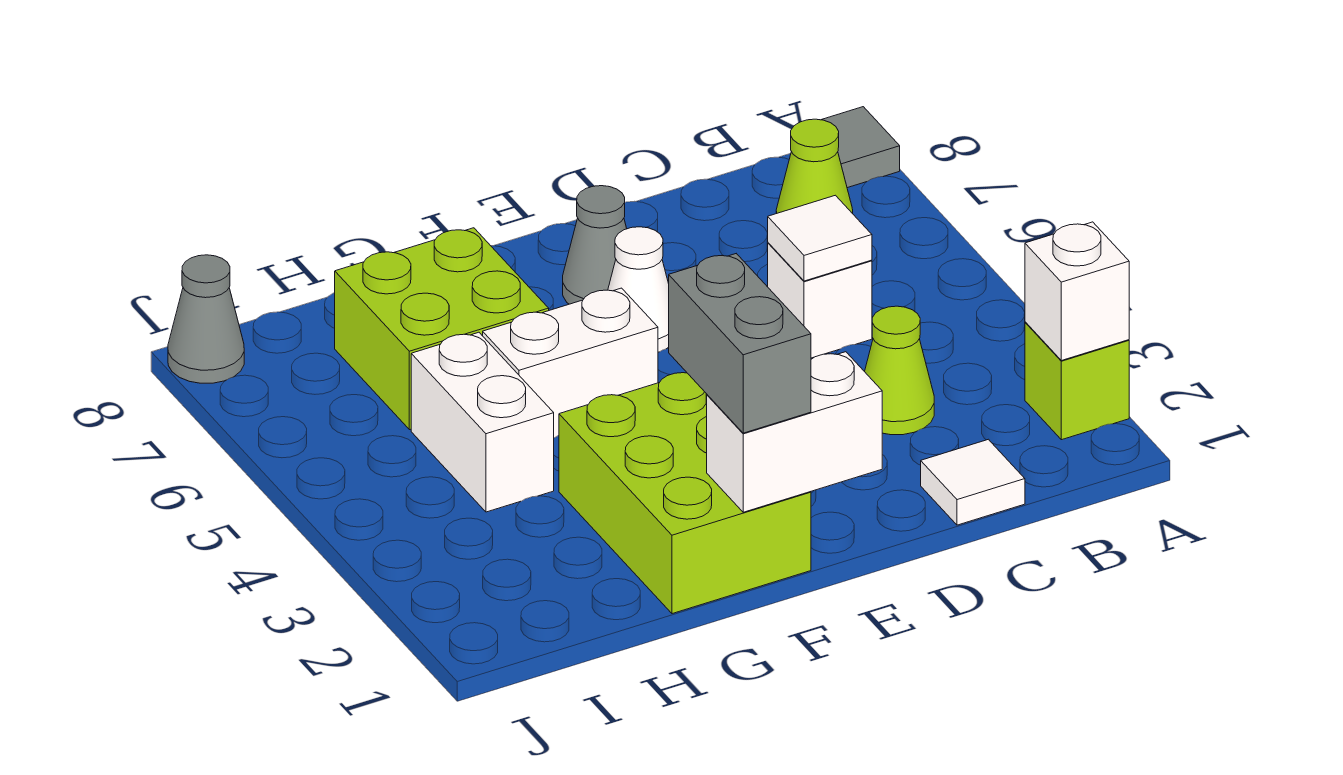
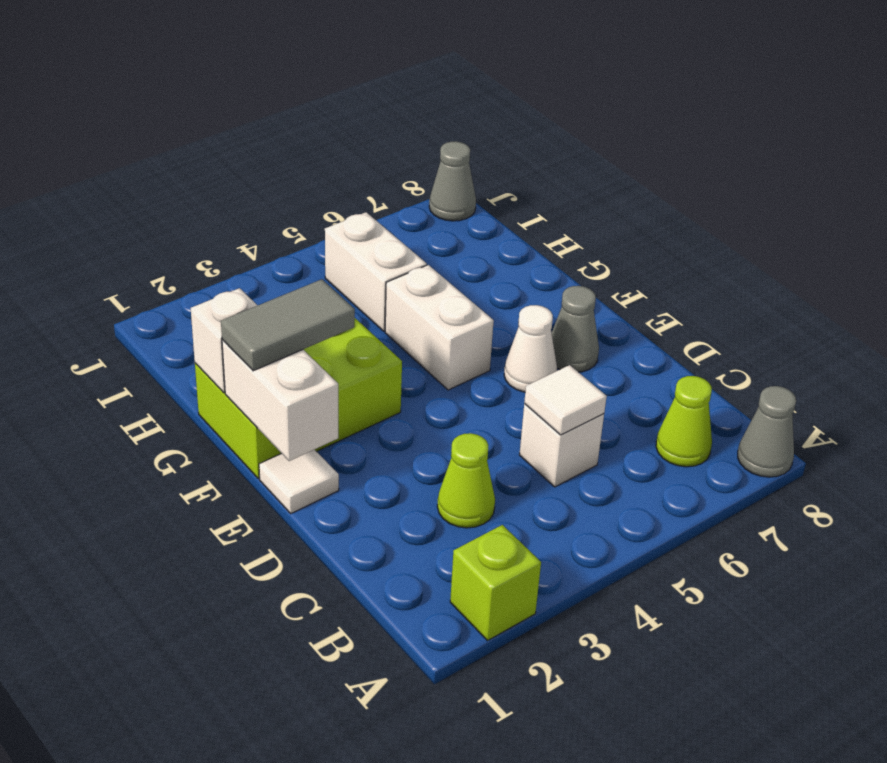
white brick A2 level 2 -> white brick G1 level 2
grey tile A8 level 1 -> grey cone A8 level 1
white tile C1 level 1 -> white tile E1 level 1
grey brick F1:F2 level 3 -> grey tile F1:F2 level 3
lime brick G6:H7 level 1 -> none
white brick H4:H5 level 1 -> white brick H5:I5 level 1

